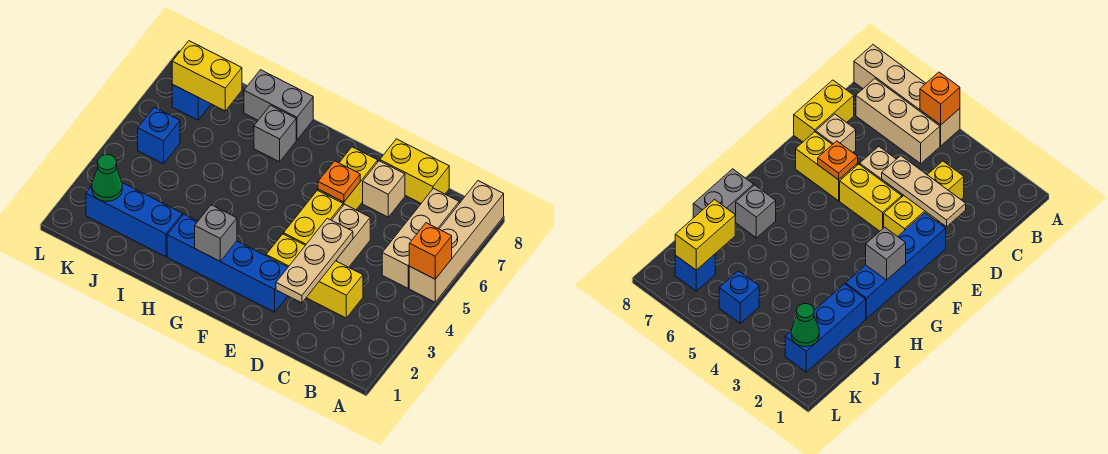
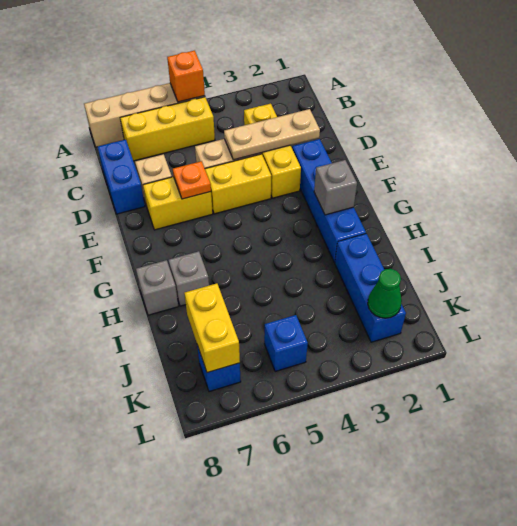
tan brick B5:B7 level 1 -> yellow brick B5:B7 level 1
yellow brick C8:D8 level 1 -> blue brick C8:D8 level 1
grey brick H8:I8 level 1 -> grey brick H8 level 1

